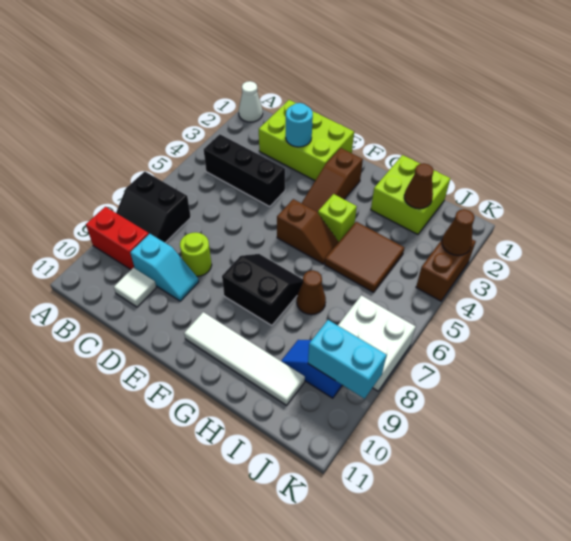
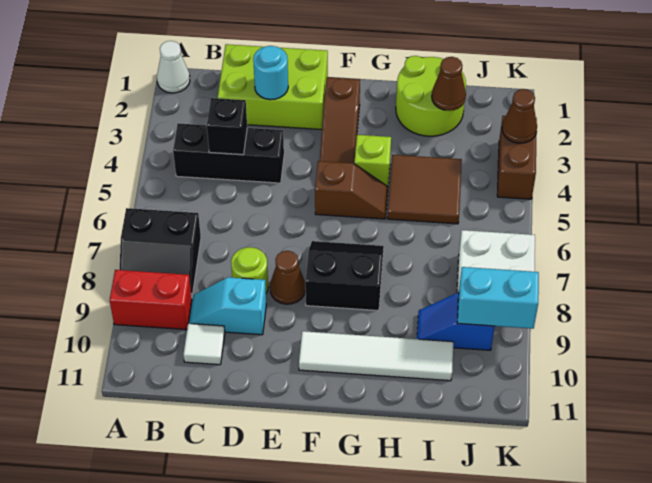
none -> black brick C4 level 2
cyan slope C9:D9 level 1 top C -> cyan slope C9:D9 level 1 top D
lime brick H1:I2 level 1 -> lime round brick H1:I2 level 1
brown cone H7 level 1 -> brown cone E8 level 1

